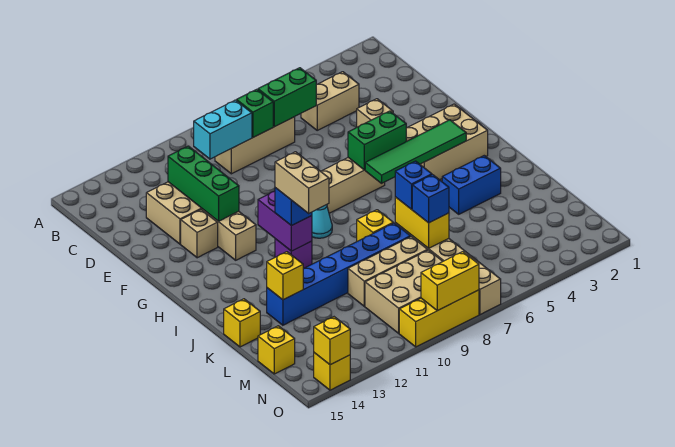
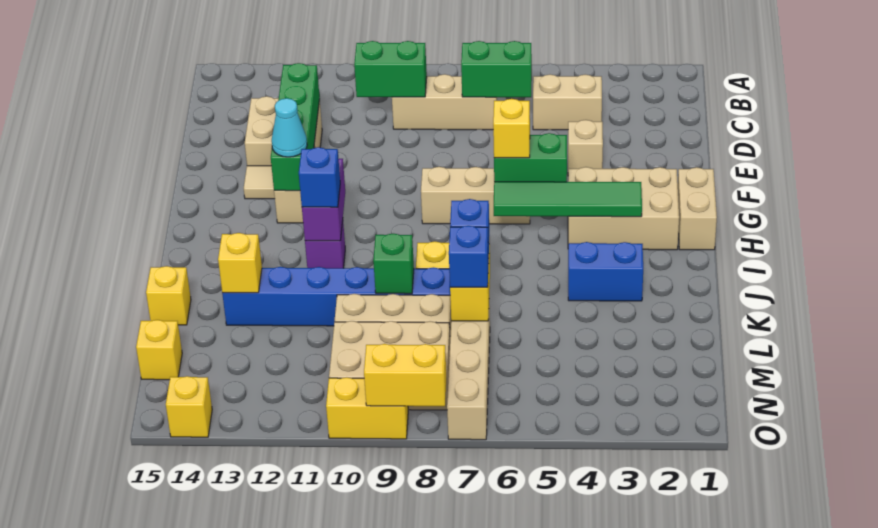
green brick C8 level 2 -> green brick K9 level 2
cyan brick C9:C10 level 2 -> green brick C9:C10 level 2
green brick D12:F12 level 2 -> green brick D12:G12 level 2
tan brick F13 level 1 -> tan tile F13 level 1
cyan cone H9 level 1 -> cyan cone G12 level 3
tan brick I11:J11 level 4 -> tan brick G1:H1 level 1
yellow brick O8:O10 level 1 -> yellow brick O9:O10 level 1
yellow brick O14 level 2 -> yellow brick G6 level 3

